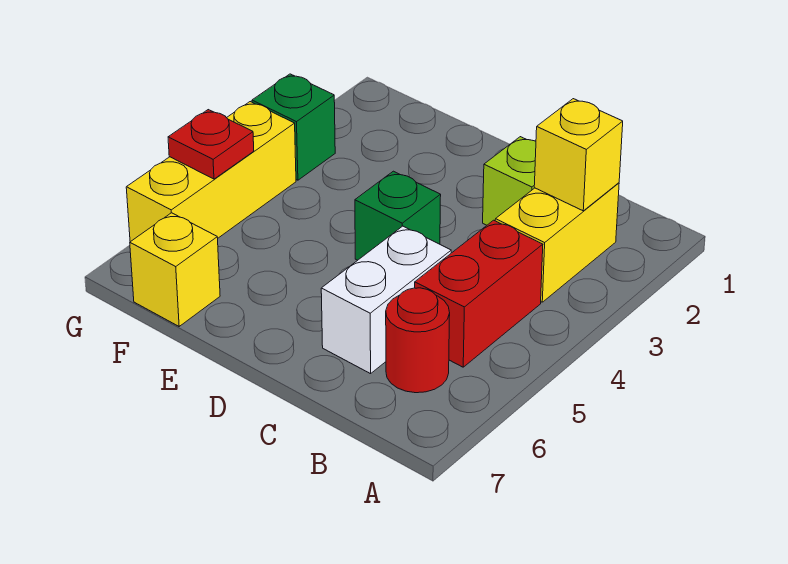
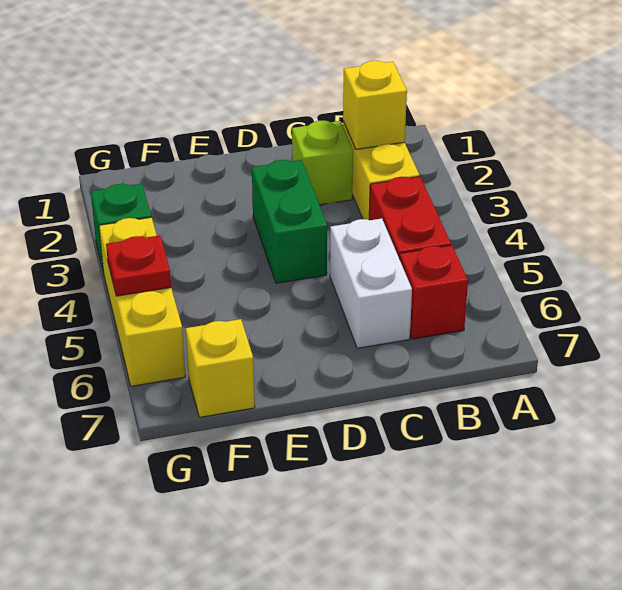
red round brick B6 level 1 -> red brick B6 level 1
green brick D4 level 1 -> green brick D3:D4 level 1

